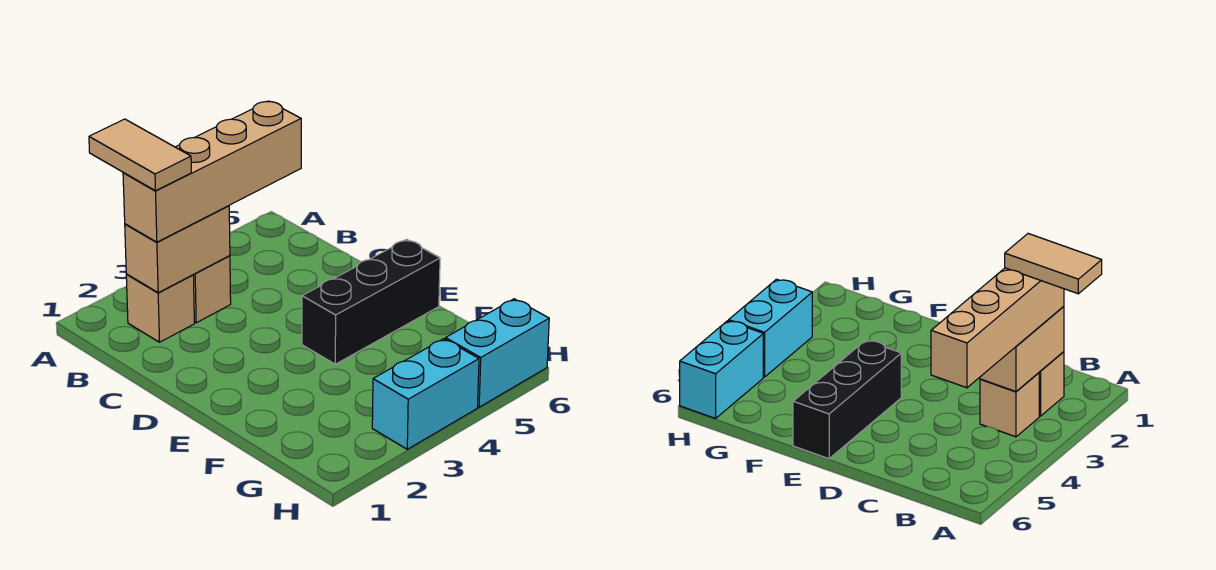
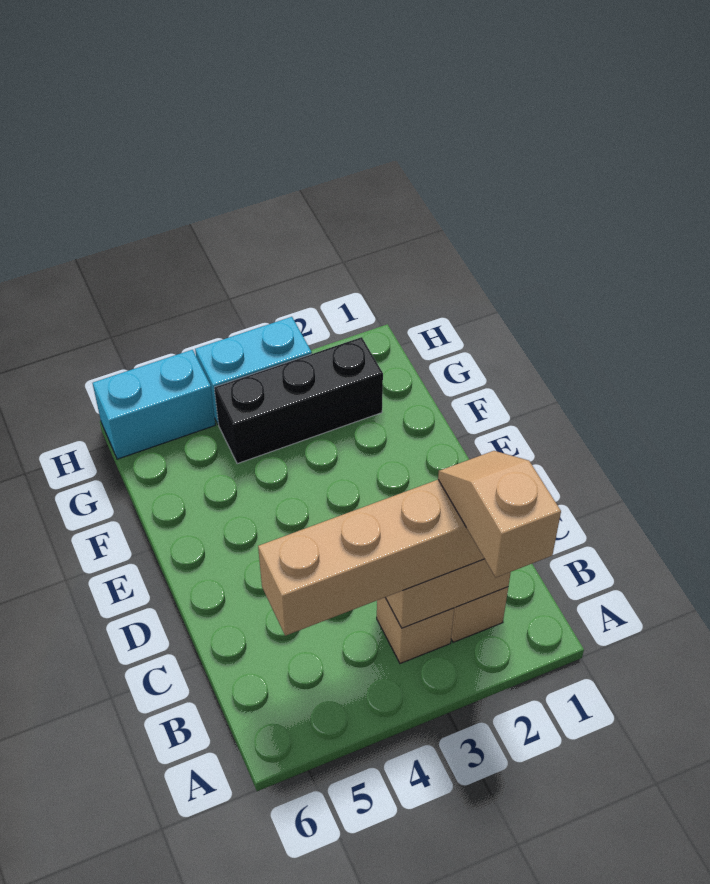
tan tile A2:B2 level 4 -> tan slope A2:B2 level 4 top A
black brick E4:E6 level 1 -> black brick G2:G4 level 1

